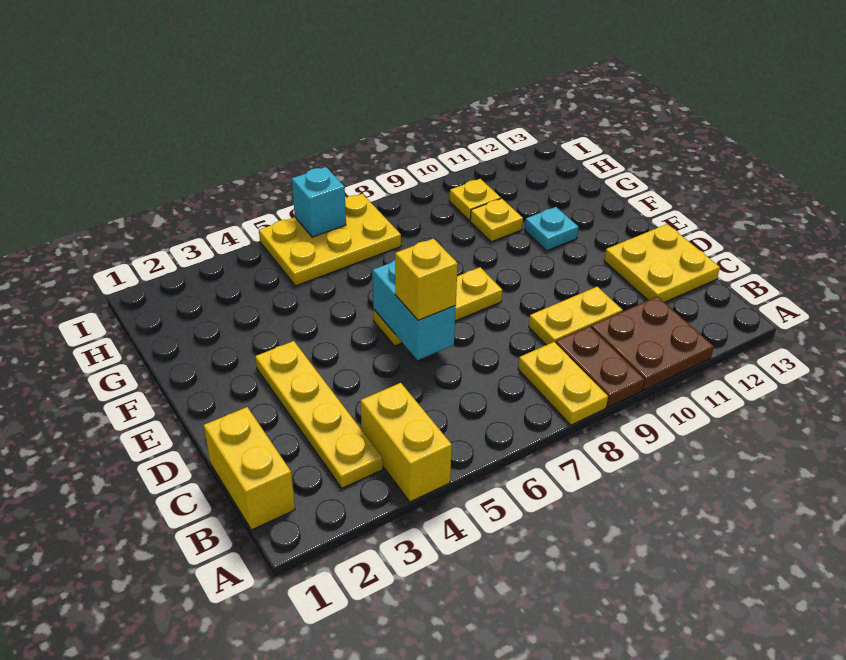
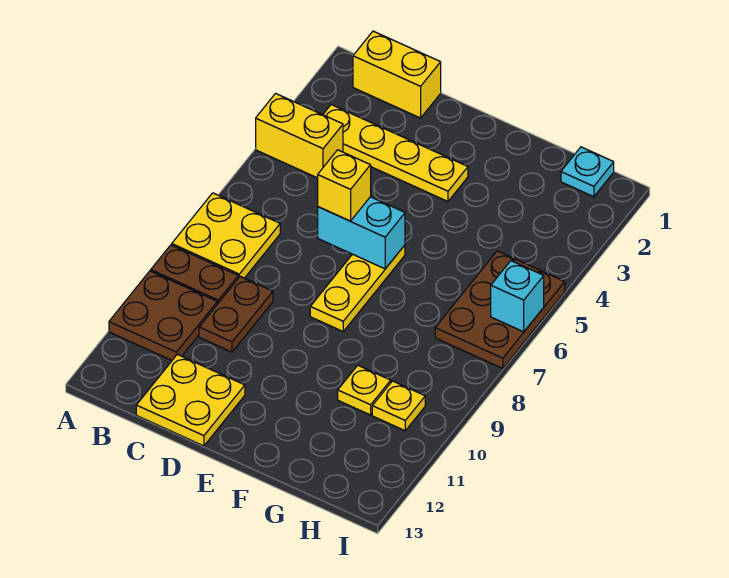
yellow plate A8:B8 level 1 -> yellow plate A7:B8 level 1
yellow plate C9:C10 level 1 -> brown plate C9:C10 level 1
cyan plate F11 level 1 -> cyan plate H1 level 1
yellow plate H5:I7 level 1 -> brown plate H5:I7 level 1

